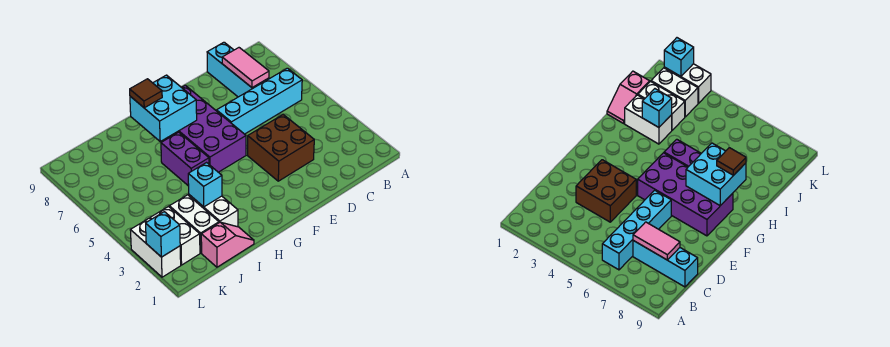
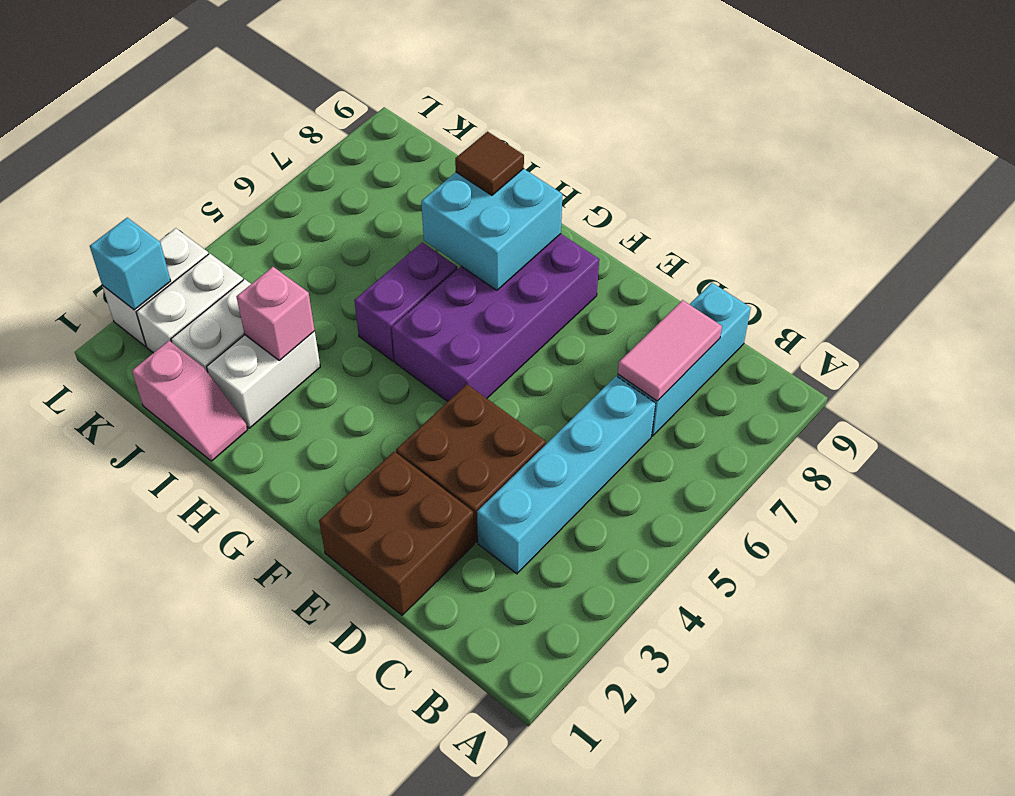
cyan brick B6:E6 level 1 -> cyan brick C3:C6 level 1
none -> brown brick D1:E2 level 1
cyan brick I3 level 2 -> pink brick I3 level 2

